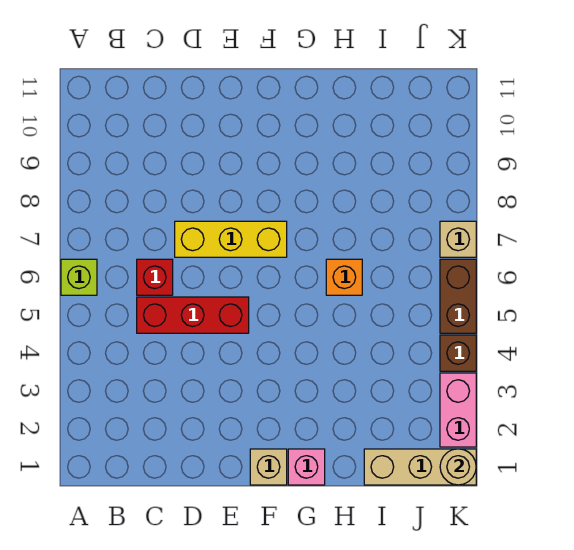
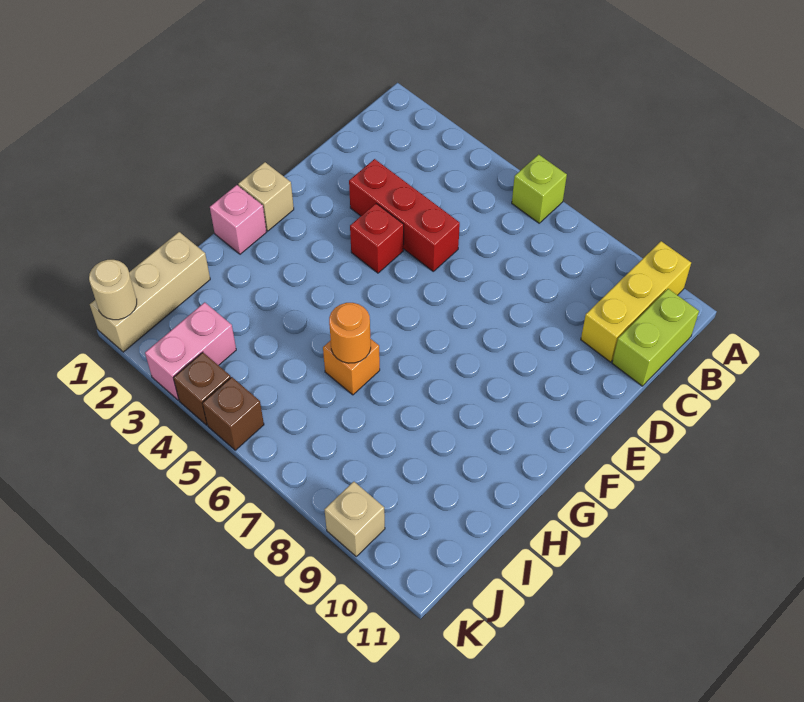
none -> lime brick B11:C11 level 1
red brick C5:E5 level 1 -> red brick D3:D5 level 1
red brick C6 level 1 -> red brick E4 level 1
yellow brick D7:F7 level 1 -> yellow brick A10:C10 level 1
none -> orange round brick H6 level 2
pink brick K2:K3 level 1 -> pink brick J3:K3 level 1
brown brick K5:K6 level 1 -> brown brick K5 level 1
tan brick K7 level 1 -> tan brick K9 level 1

